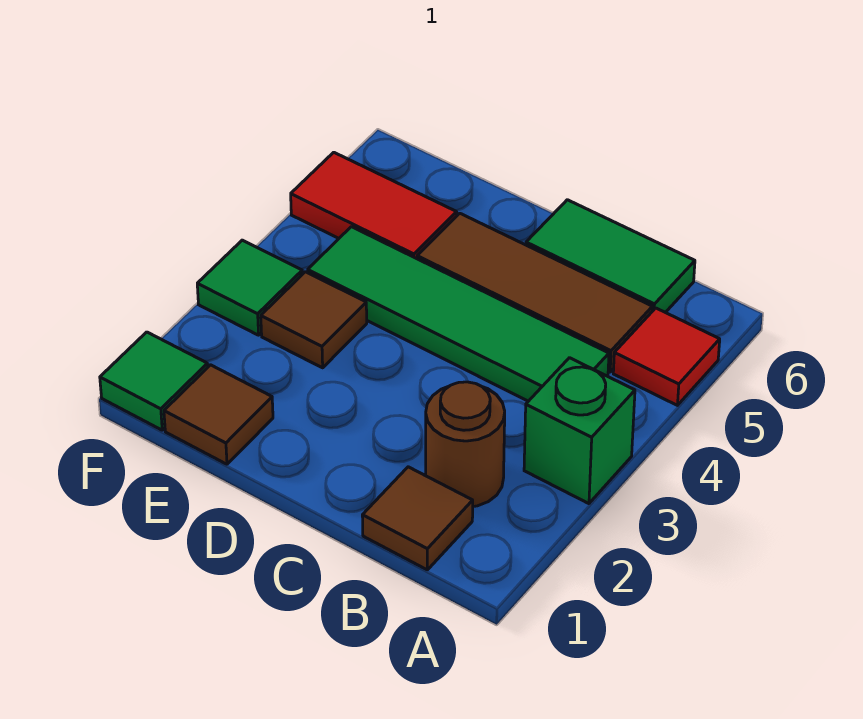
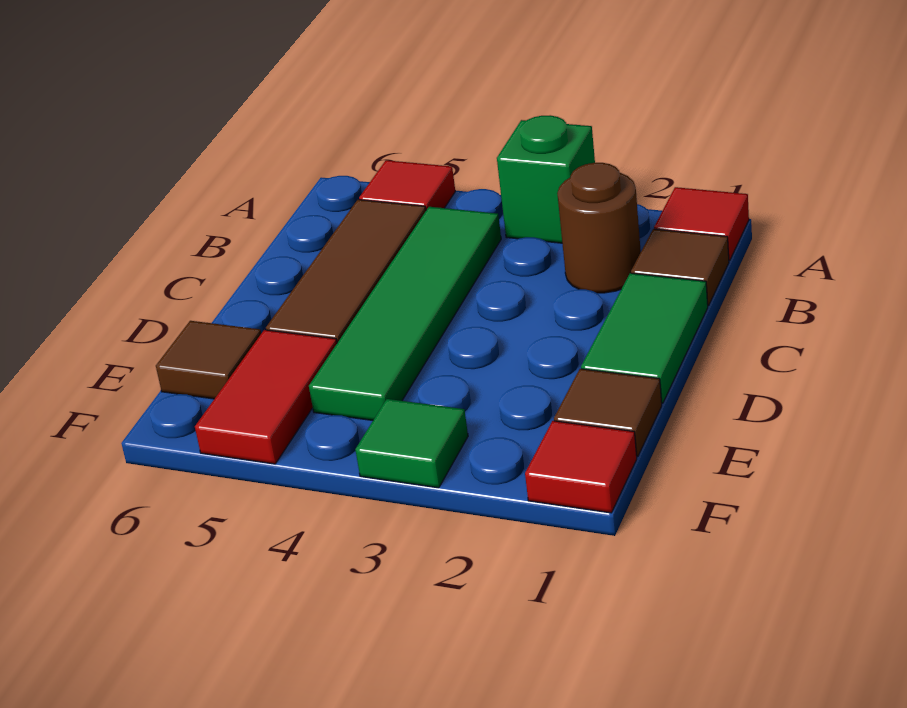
none -> red tile A1 level 1
green tile B6:C6 level 1 -> green tile C1:D1 level 1
brown tile E3 level 1 -> brown tile E6 level 1
green tile F1 level 1 -> red tile F1 level 1

